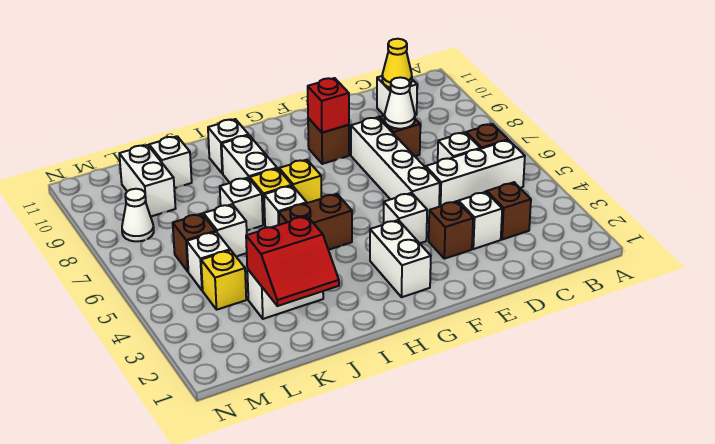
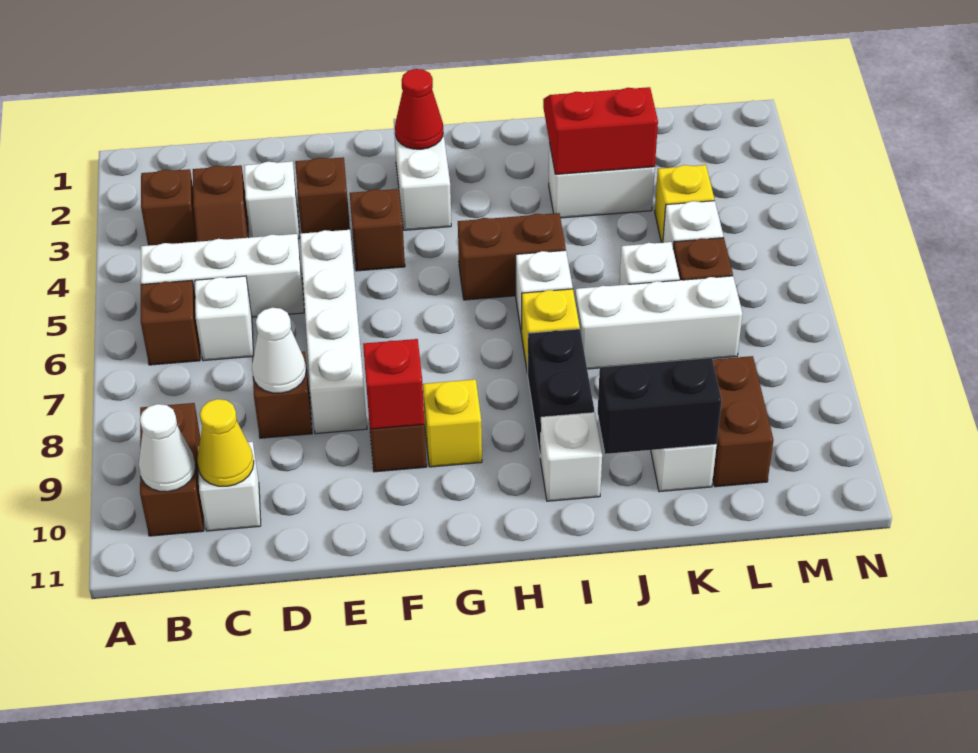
none -> brown brick B3 level 1
none -> brown brick B9:B10 level 1
white brick F4 level 1 -> brown brick F4 level 1
none -> red cone G2 level 2
yellow brick H7 level 1 -> yellow brick G9 level 1
white brick I8:I9 level 1 -> black brick I8:I9 level 1
white brick J7 level 1 -> white brick J7:L7 level 1
none -> black brick J10:K10 level 2
white brick L9:L10 level 1 -> brown brick L9:L10 level 1
white cone M8 level 1 -> white cone B10 level 2

